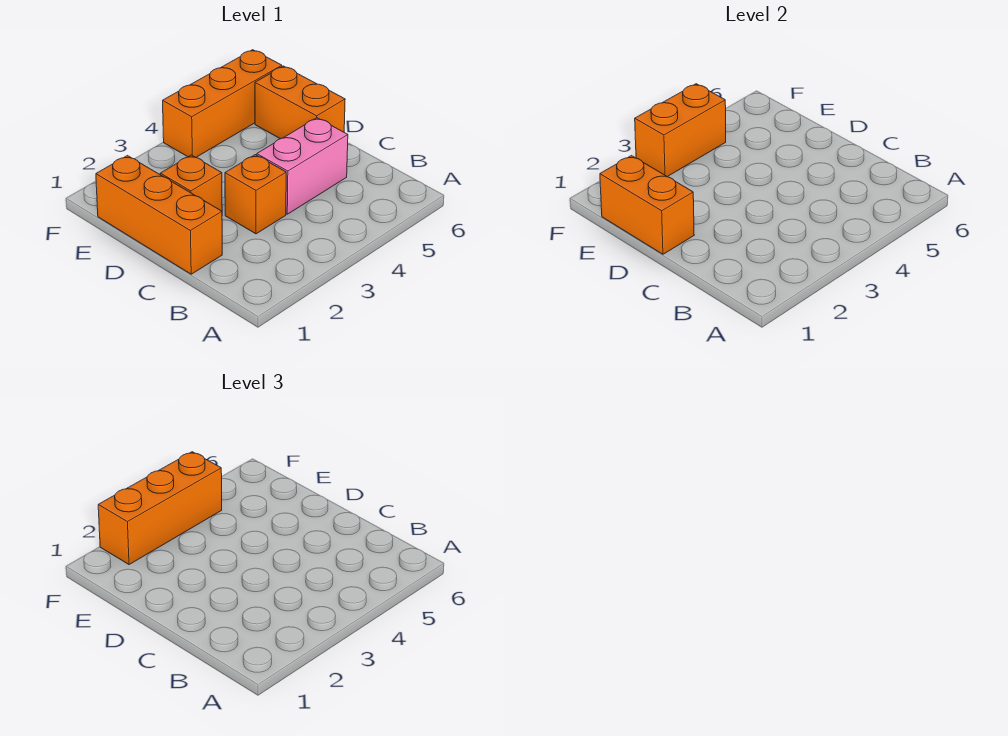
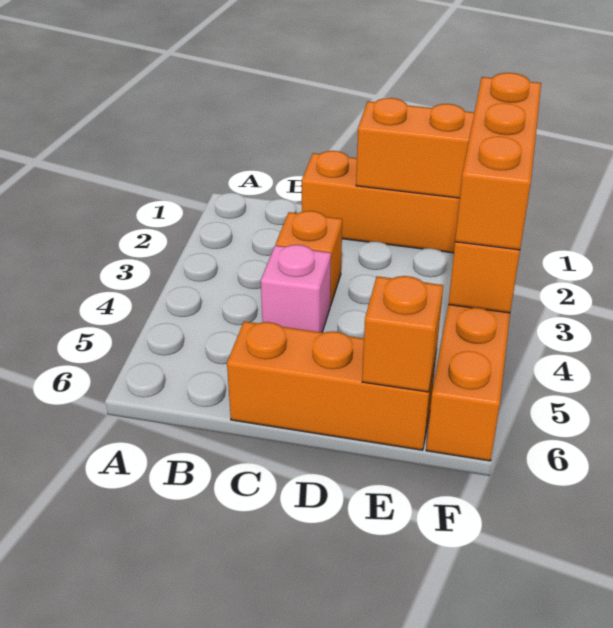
pink brick C4:C5 level 1 -> pink brick C4 level 1
orange brick D2 level 1 -> orange brick E6 level 2
orange brick D6:E6 level 1 -> orange brick C6:E6 level 1

